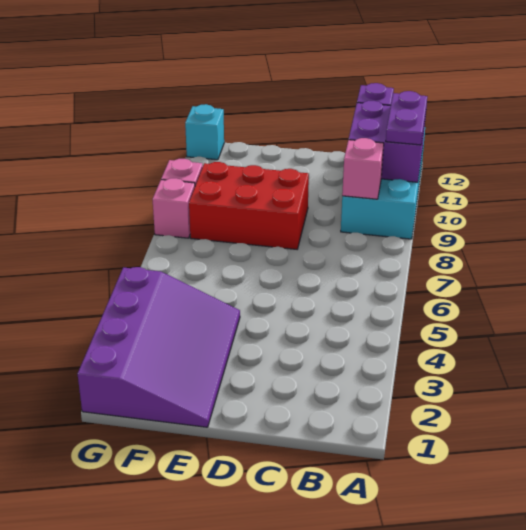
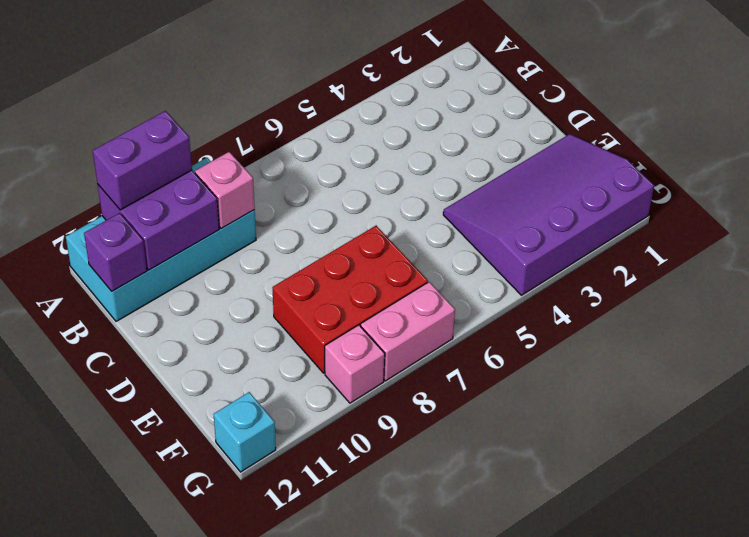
purple plate A10:A11 level 3 -> purple brick A10:A11 level 3
red brick D8:F9 level 1 -> red brick E7:F9 level 1
pink brick G8 level 1 -> pink brick G7:G8 level 1

